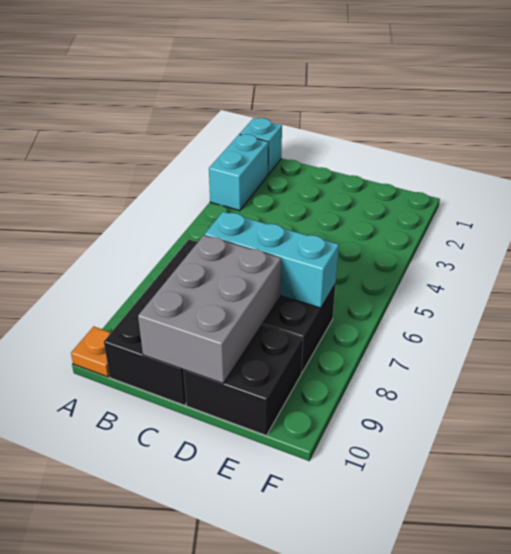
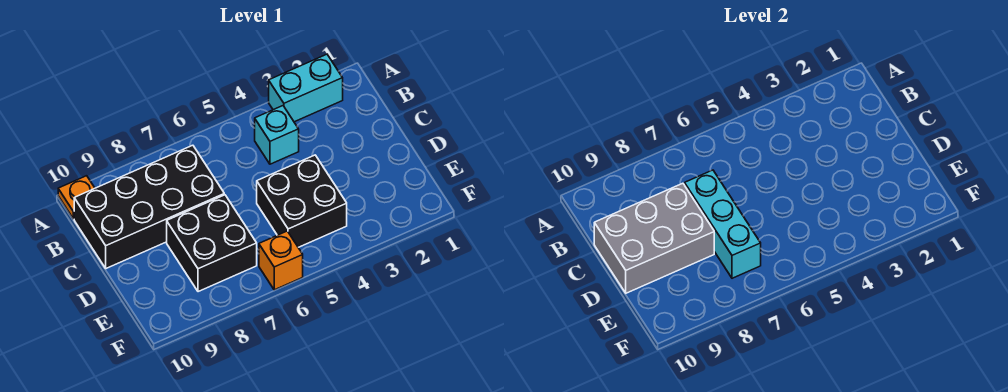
cyan brick A1 level 1 -> cyan brick B4 level 1
black brick D9:E10 level 1 -> black brick D4:E5 level 1
none -> orange brick F6 level 1

